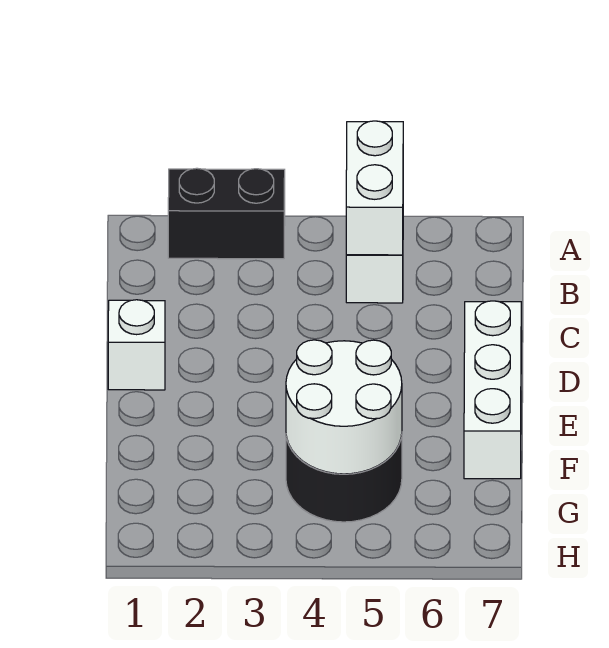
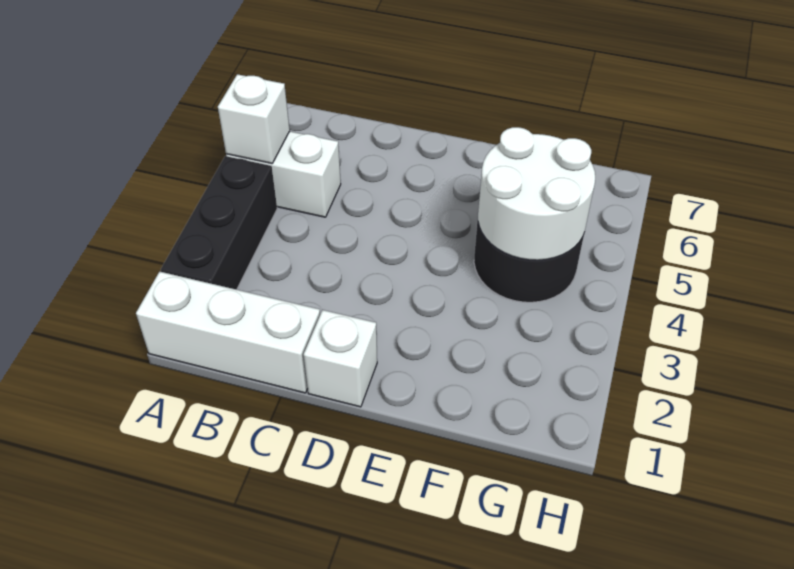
black brick A2:A3 level 1 -> black brick A2:A4 level 1
white brick A5:B5 level 2 -> white brick A5 level 2
white brick D7:F7 level 1 -> white brick A1:C1 level 1

